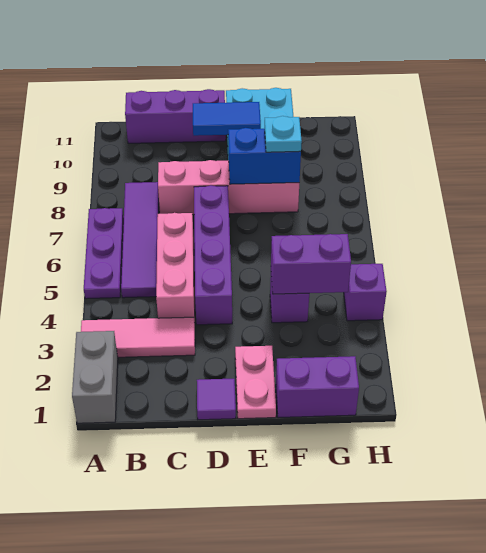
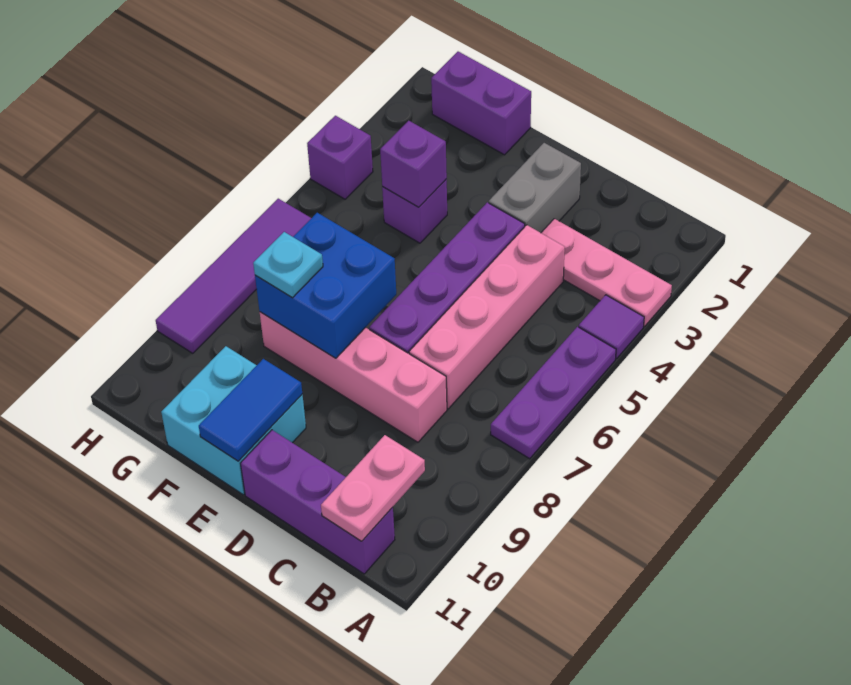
grey brick A1:A2 level 1 -> grey brick D2:D3 level 1
pink tile A3:C3 level 1 -> pink plate A3:C3 level 1
purple tile B5:B8 level 1 -> purple tile H6:H9 level 1
pink brick C4:C6 level 1 -> pink brick C4:C7 level 1
purple tile D1 level 1 -> purple tile A4 level 1
blue tile D10:E10 level 2 -> blue tile E10:E11 level 2
pink plate E1:E2 level 1 -> pink plate B10:B11 level 2
blue brick E8:F8 level 2 -> blue brick E7:F8 level 2
purple brick F4:G4 level 2 -> purple brick F4 level 2

